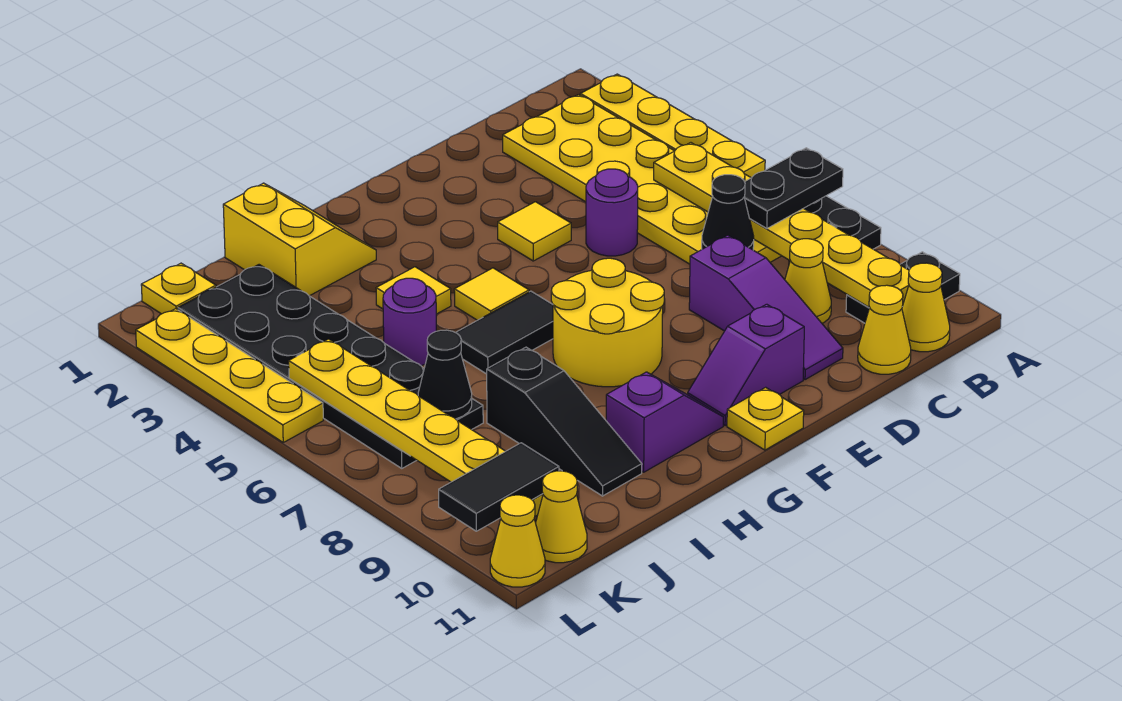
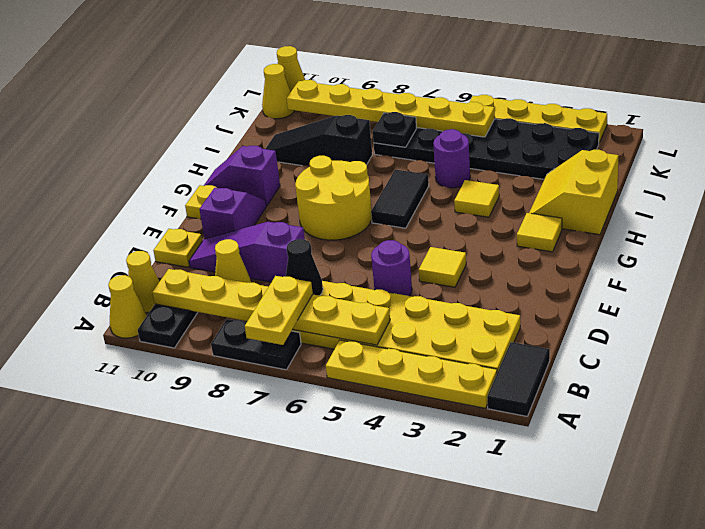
black plate A7:B7 level 3 -> yellow plate A7:B7 level 3
yellow cone C11 level 1 -> yellow cone A11 level 1
yellow tile G5 level 1 -> yellow tile G2 level 1
purple slope G10:H10 level 1 top H -> purple slope G10:G11 level 1 top 10
yellow slope H1:I2 level 1 top I -> yellow slope H1:I2 level 1 top 1
black cone J7 level 2 -> black plate J7 level 2
yellow plate K1 level 1 -> yellow plate D11 level 1
black tile K10:L10 level 3 -> black tile A1:B1 level 1

